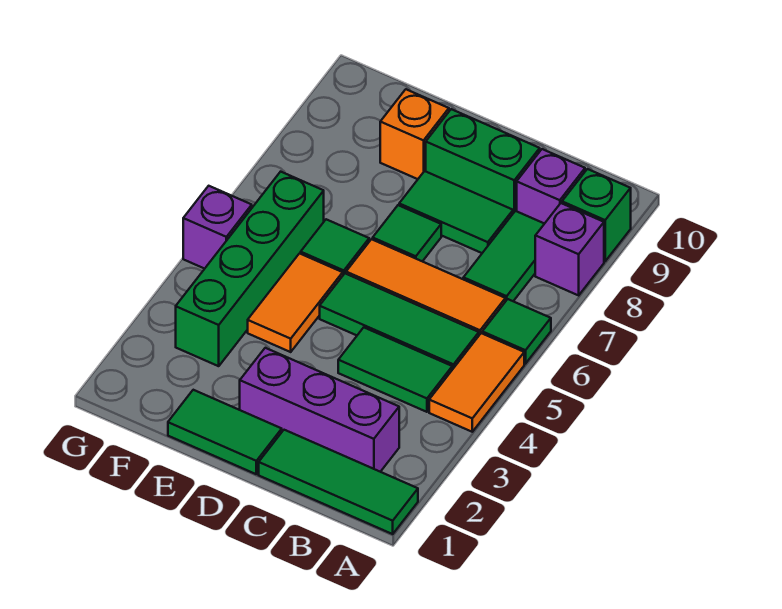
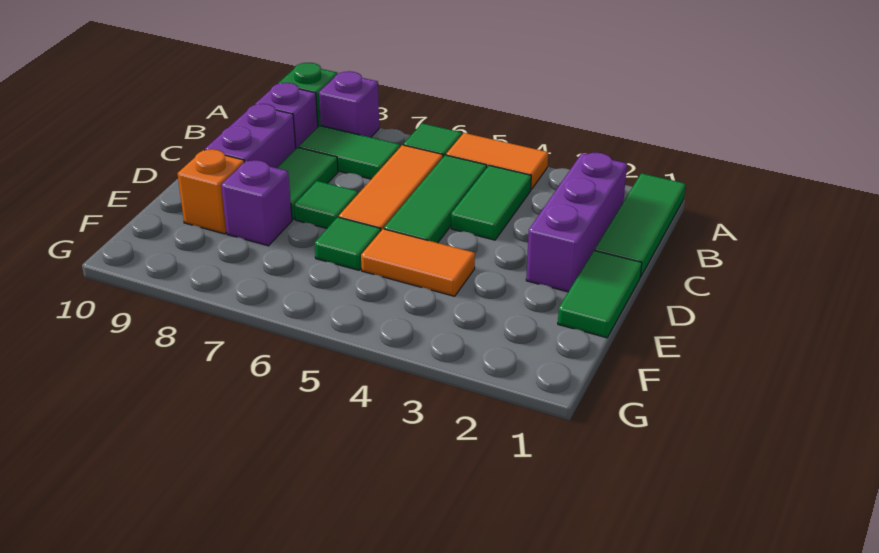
green brick C9:D9 level 1 -> purple brick C9:D9 level 1
green brick F3:F6 level 1 -> none
purple brick G5 level 1 -> purple brick E8 level 1

